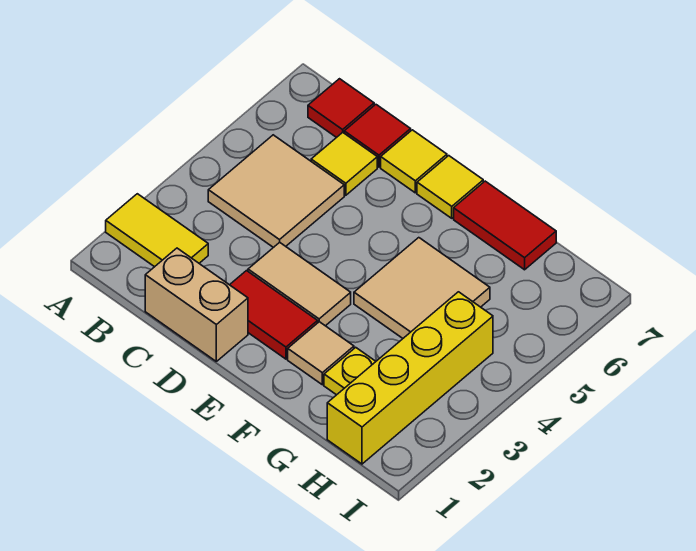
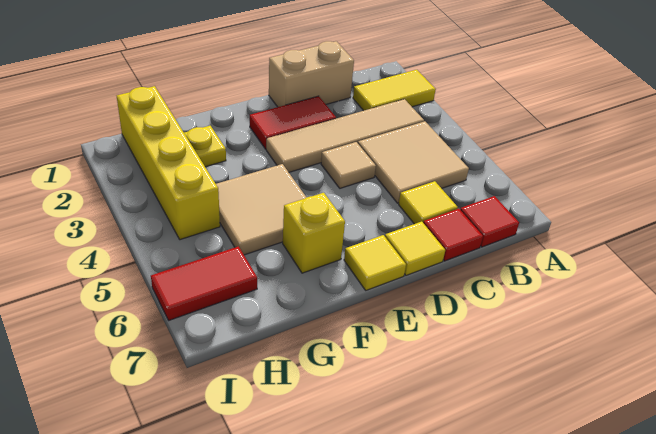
tan tile D3:E3 level 1 -> tan tile B3:E3 level 1
tan tile F2 level 1 -> tan tile D4 level 1
none -> yellow brick F6 level 1
red tile F7:G7 level 1 -> red tile H6:I6 level 1

